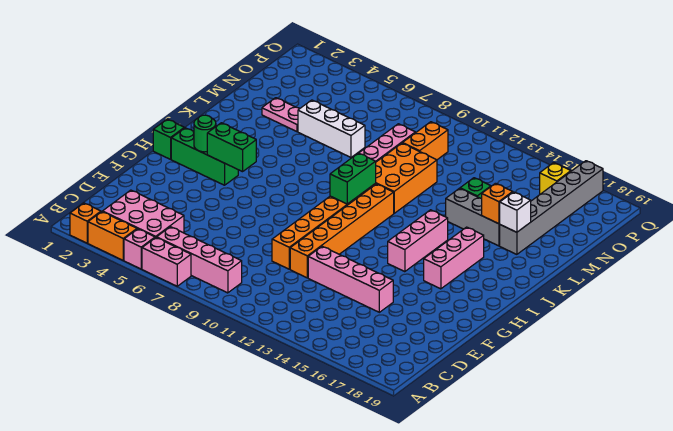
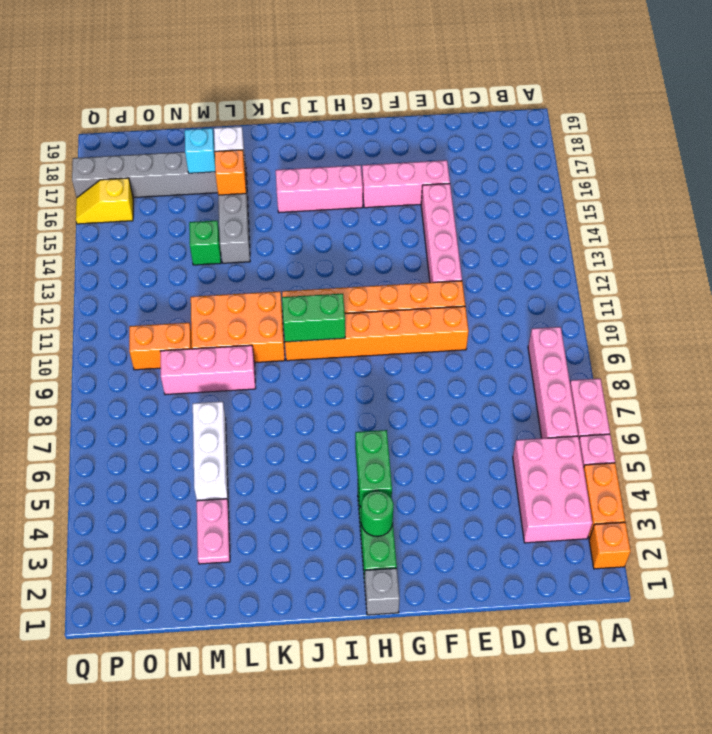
green brick H1 level 1 -> grey brick H1 level 1
pink brick H14:J14 level 1 -> pink brick E16:G16 level 1
none -> cyan brick M17 level 2

